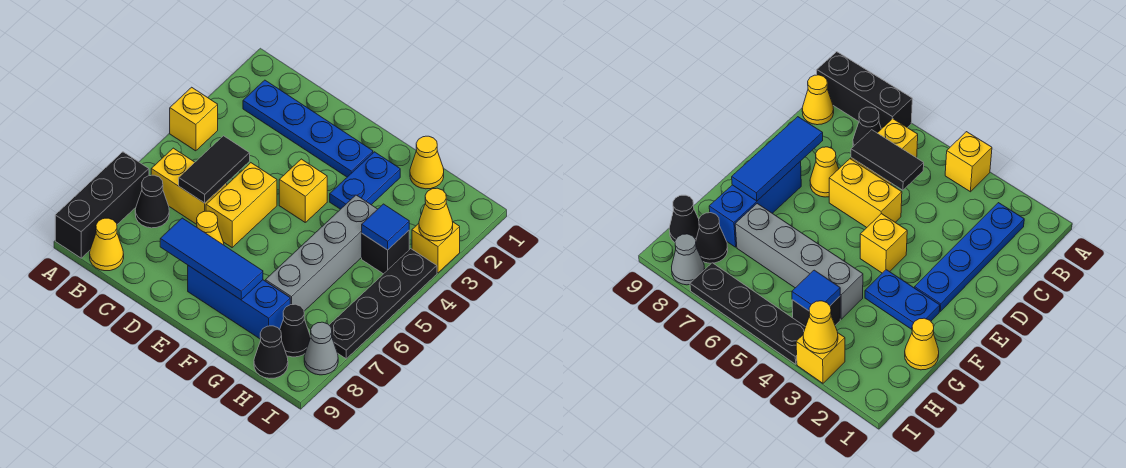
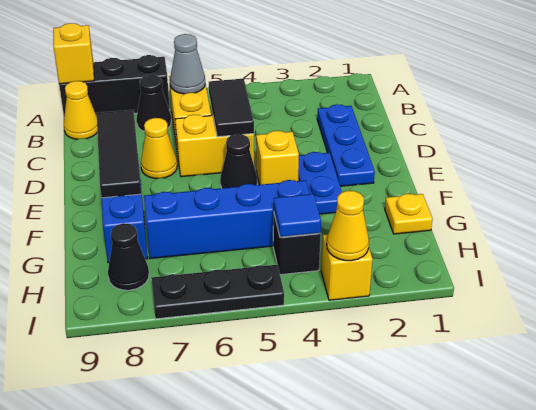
yellow brick A4 level 1 -> yellow brick A9 level 2
blue plate B2:E2 level 1 -> blue plate C2:E2 level 1
black tile C5:C6 level 2 -> black tile C5:D5 level 2
blue tile D8:F8 level 2 -> black tile D8:F8 level 2
blue plate F2:F3 level 1 -> blue plate E3:F3 level 1
yellow cone G1 level 1 -> yellow plate G1 level 1
grey brick G4:G7 level 1 -> blue brick G4:G7 level 1
black cone H9 level 1 -> black cone E5 level 1
black plate I4:I7 level 1 -> black plate I5:I7 level 1
grey cone I8 level 1 -> grey cone B6 level 2

